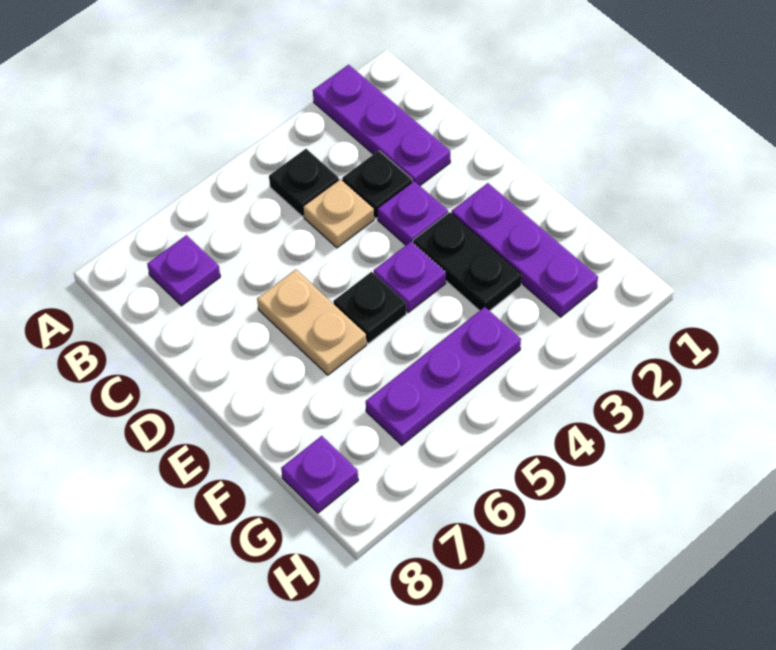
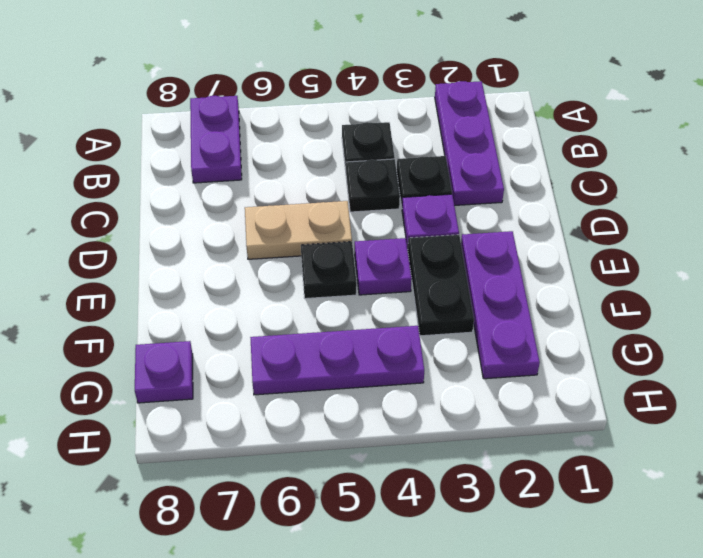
purple plate B7 level 1 -> purple plate A7:B7 level 1
tan plate C4 level 1 -> black plate C4 level 1
tan plate D6:E6 level 1 -> tan plate D5:D6 level 1

